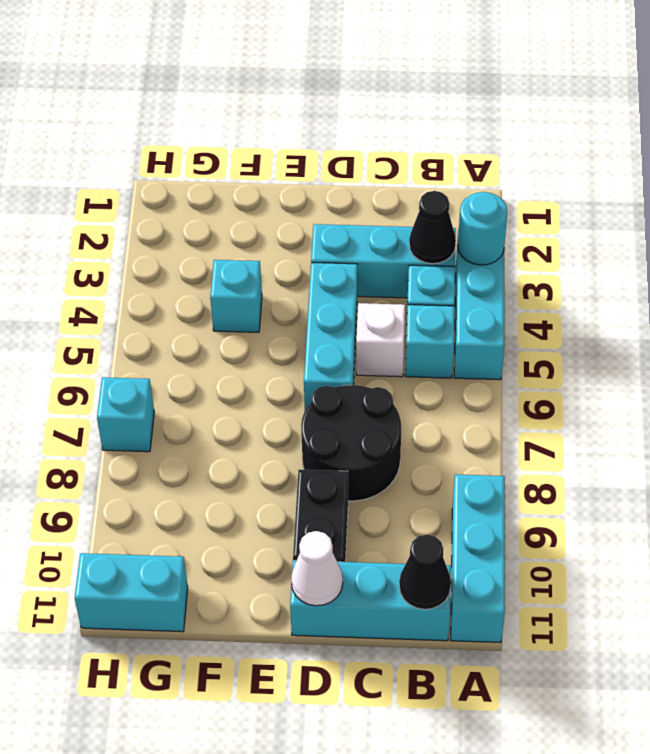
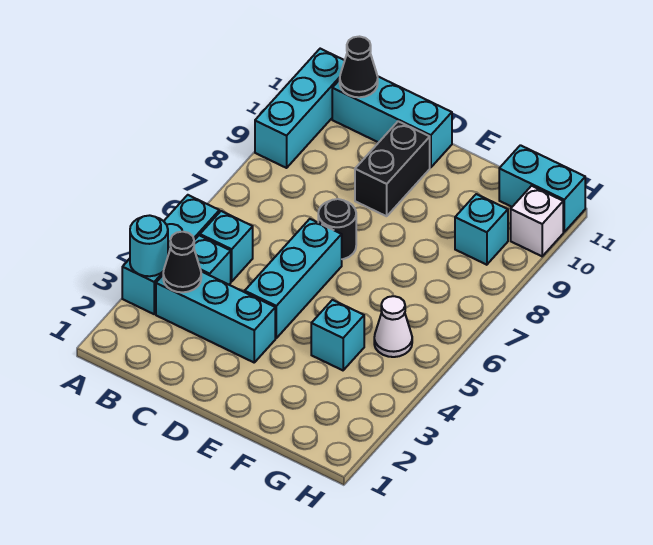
white brick C5 level 1 -> white brick H10 level 1
black round brick C7:D8 level 1 -> black round brick D7 level 1
white cone D11 level 2 -> white cone G5 level 1
cyan brick H7 level 1 -> cyan brick G9 level 1

